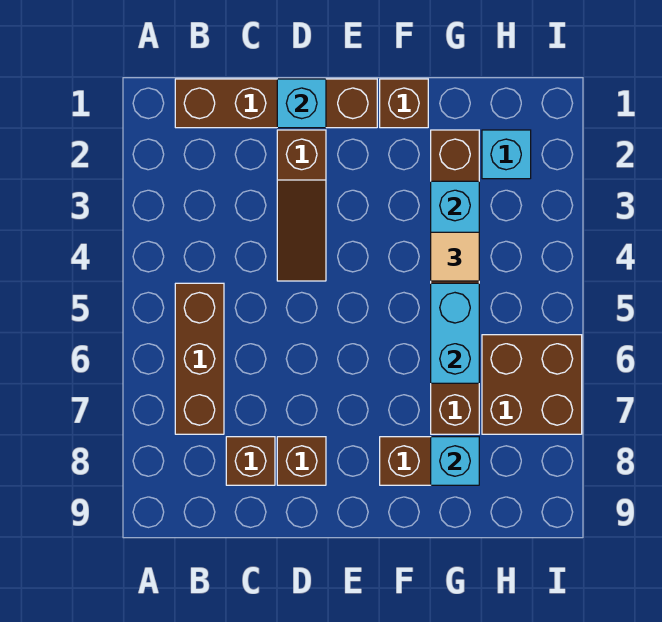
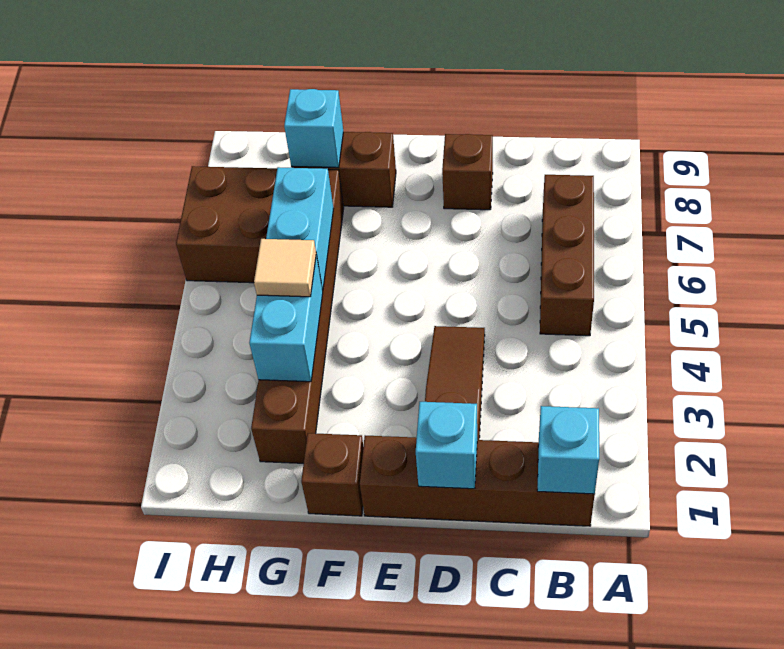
brown brick C8 level 1 -> none
cyan brick H2 level 1 -> cyan brick B1 level 2

